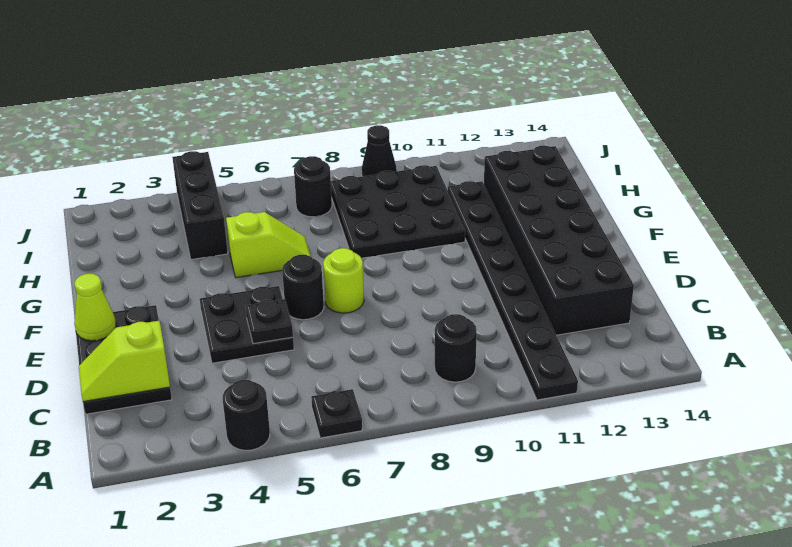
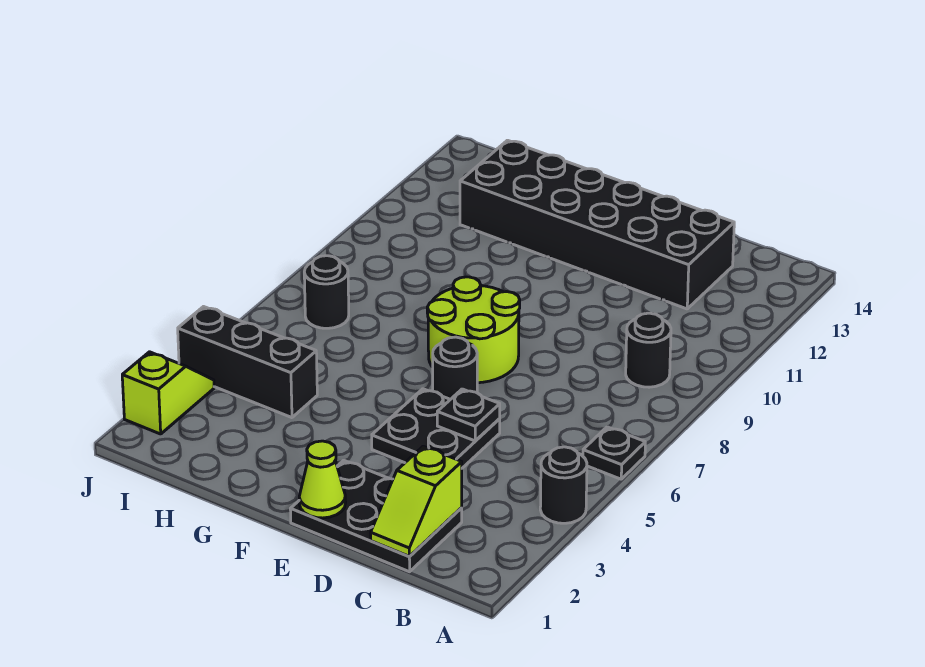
black plate A11:H11 level 1 -> none
lime round brick E7 level 1 -> lime round brick E7:F8 level 1
lime slope G5:G6 level 1 top 5 -> lime slope J2:J3 level 1 top 2
black plate G8:I10 level 1 -> none
black cone J9 level 1 -> none

